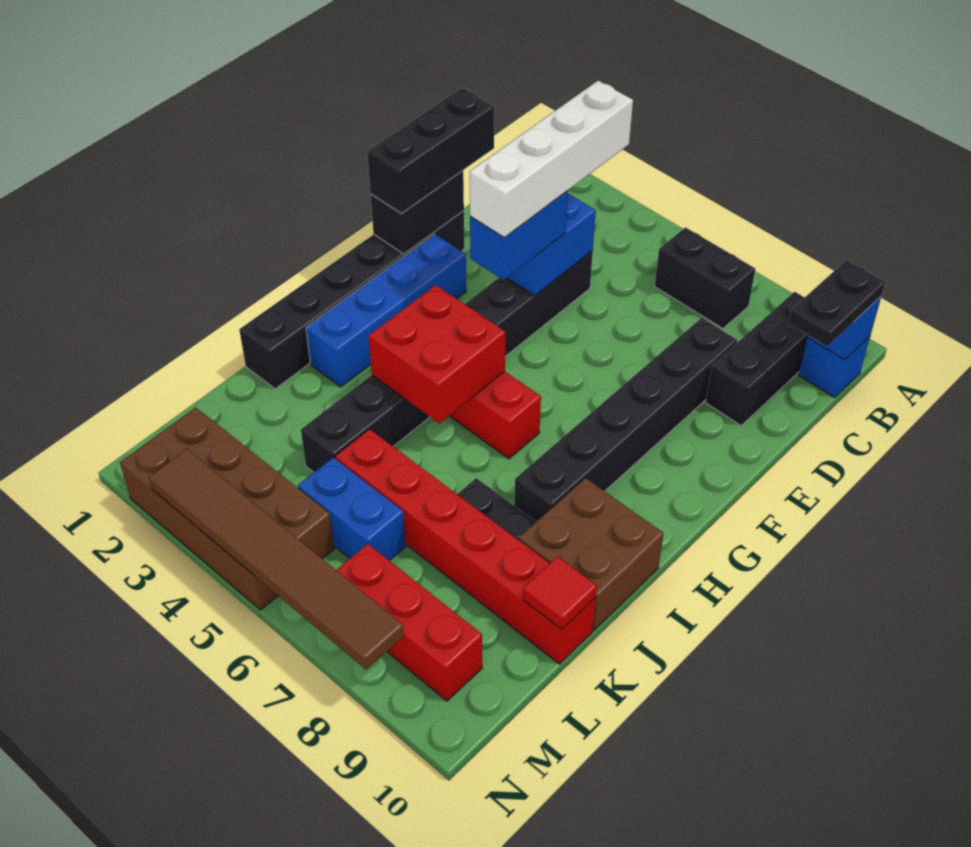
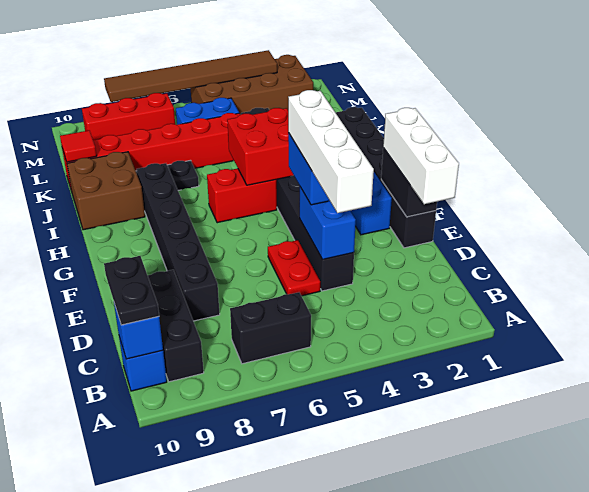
black brick D1:F1 level 3 -> white brick D1:F1 level 3
none -> red plate D5:E5 level 1

